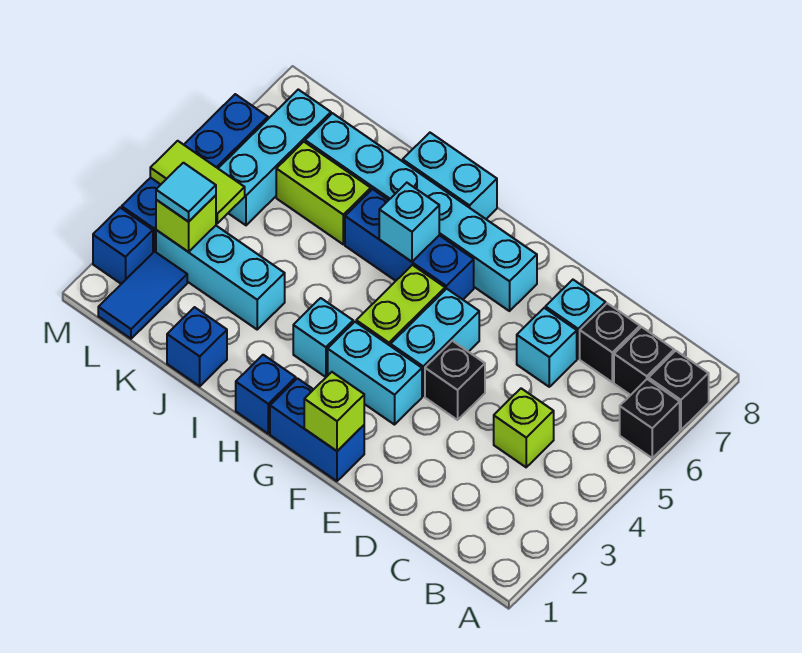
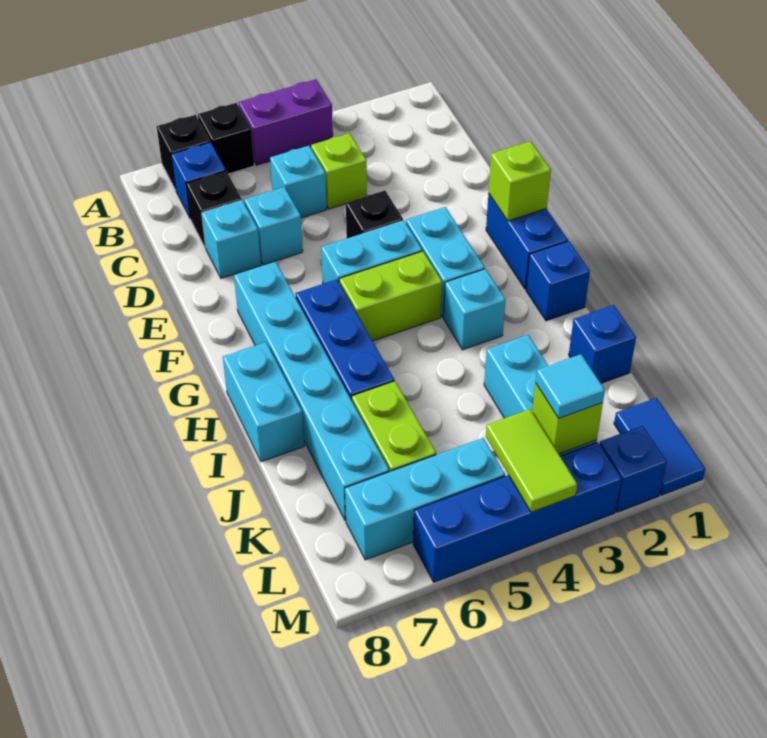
none -> purple brick A4:A5 level 1
black brick B7 level 1 -> blue brick B7 level 1
cyan brick H6 level 2 -> cyan brick C5 level 1
blue tile L1:L2 level 1 -> blue tile L1:M1 level 1

